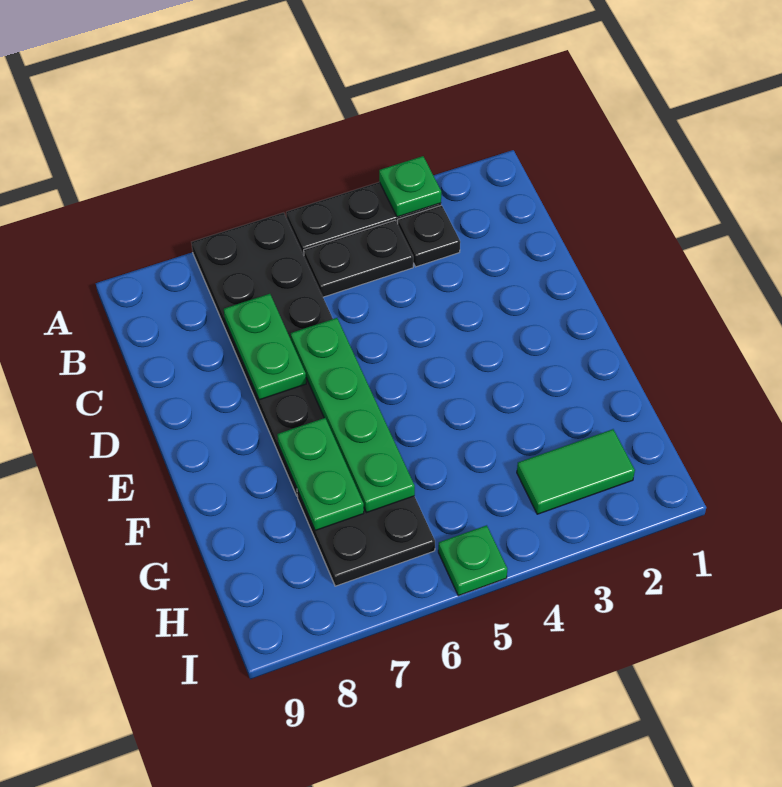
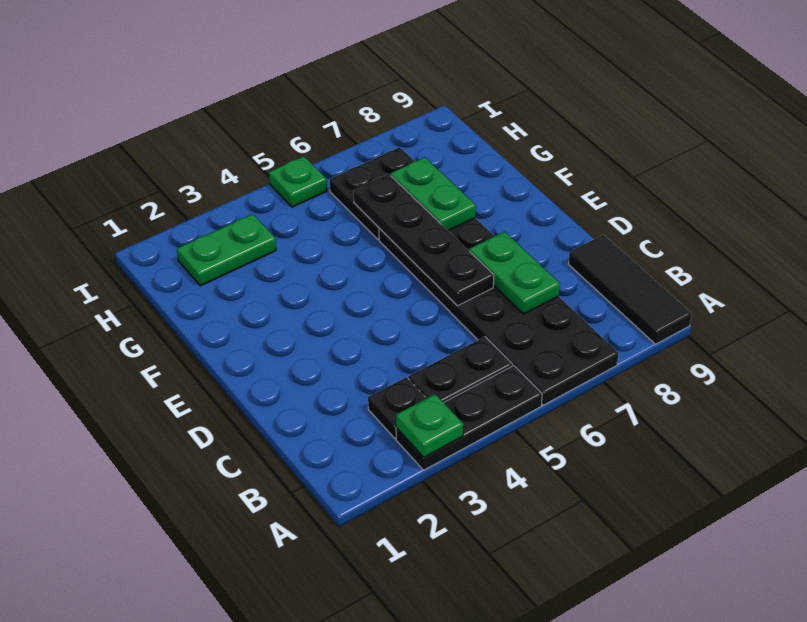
none -> black tile A9:C9 level 1
green plate D6:G6 level 2 -> black plate D6:G6 level 2
green tile H2:H3 level 1 -> green plate H2:H3 level 1

